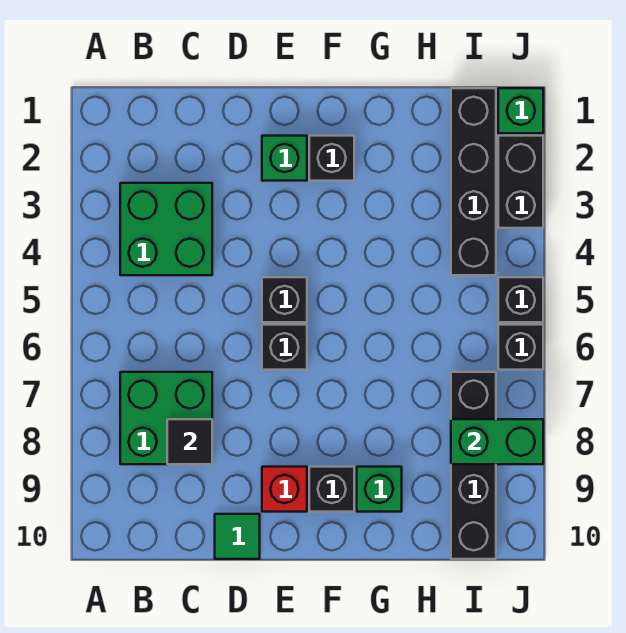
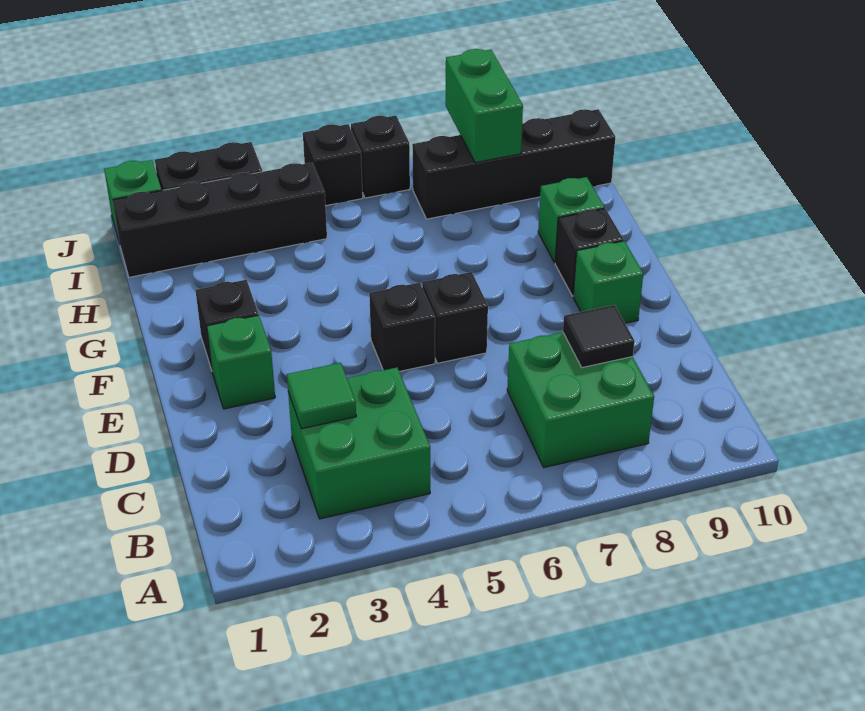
green tile D10 level 1 -> green tile C3 level 2
red brick E9 level 1 -> green brick E9 level 1

